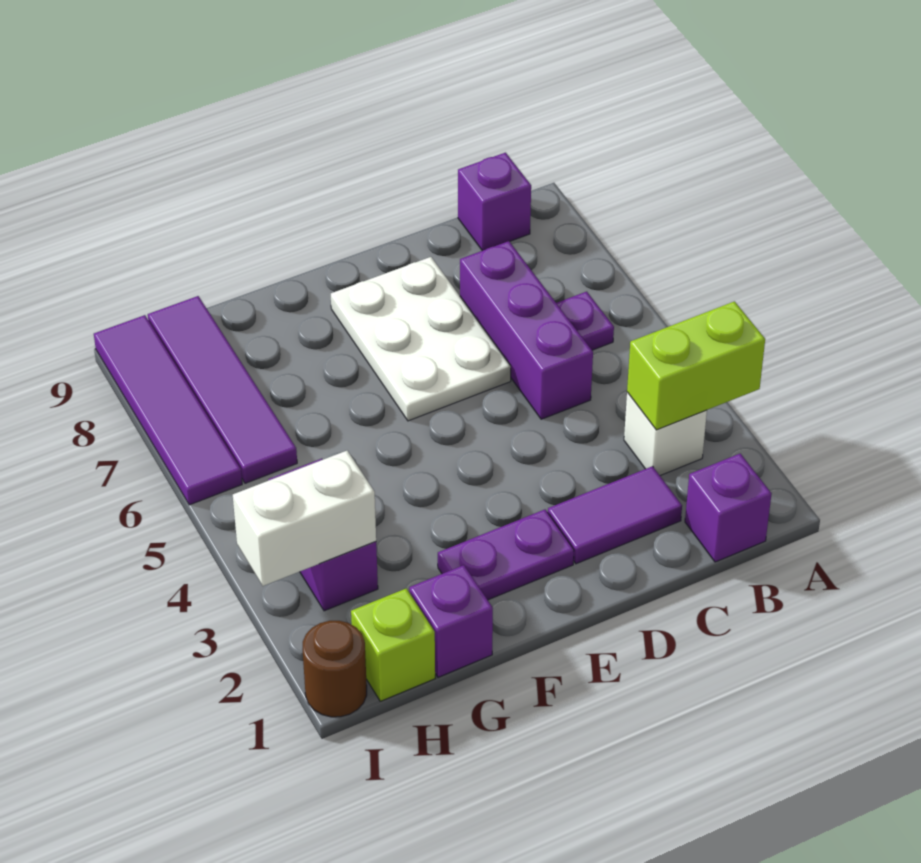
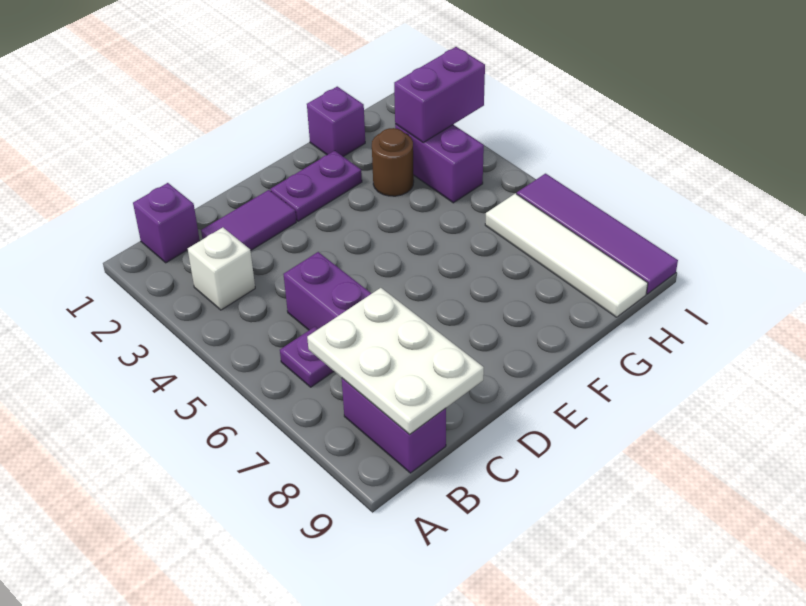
lime brick A3:B3 level 2 -> none
purple brick B9 level 1 -> purple brick B8:B9 level 1
white plate D6:E8 level 1 -> white plate B7:C9 level 2
lime brick H1 level 1 -> none
white brick H3:I3 level 2 -> purple brick H3:I3 level 2
purple tile H6:H9 level 1 -> white tile H6:H9 level 1
brown round brick I1 level 1 -> brown round brick G3 level 1

